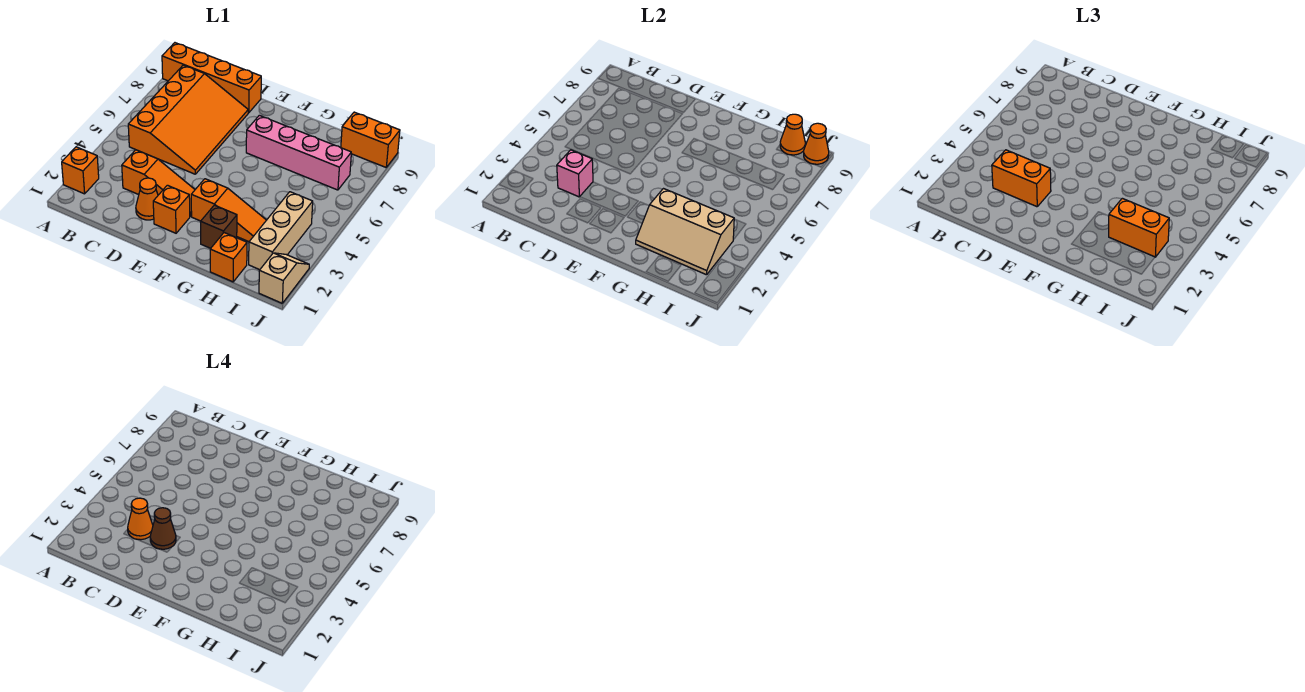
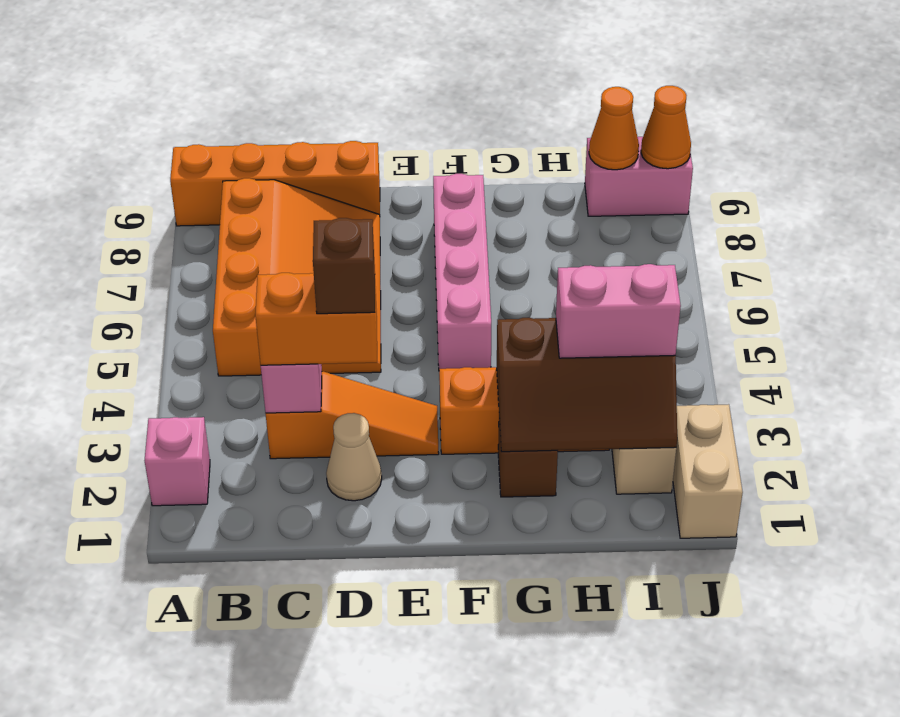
orange brick A2 level 1 -> pink brick A2 level 1
orange cone C3 level 4 -> none
orange cone D2 level 1 -> tan cone D2 level 1
brown cone D3 level 4 -> brown brick D3 level 4
orange brick E2 level 1 -> none
pink brick F7:I7 level 1 -> pink brick F5:F8 level 1
tan slope G2:I3 level 2 top 3 -> brown slope G2:I3 level 2 top 3
orange brick H1 level 1 -> none
orange brick H3:I3 level 3 -> pink brick H3:I3 level 3
orange brick I9:J9 level 1 -> pink brick I9:J9 level 1
tan slope J1:J2 level 1 top 1 -> tan brick J1:J2 level 1

